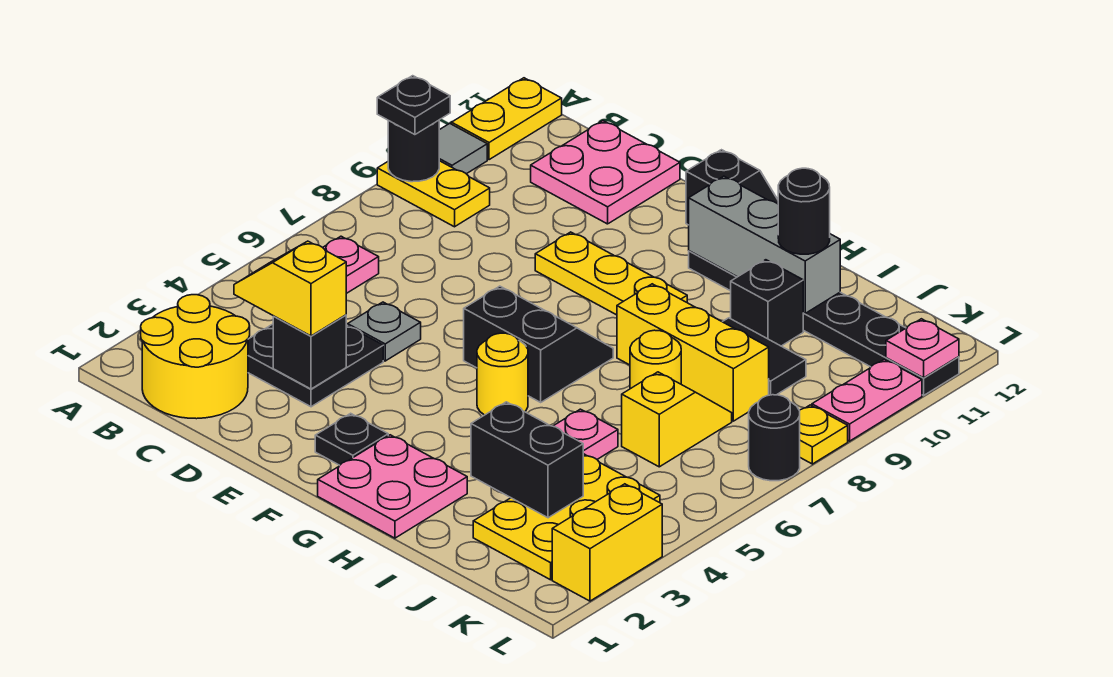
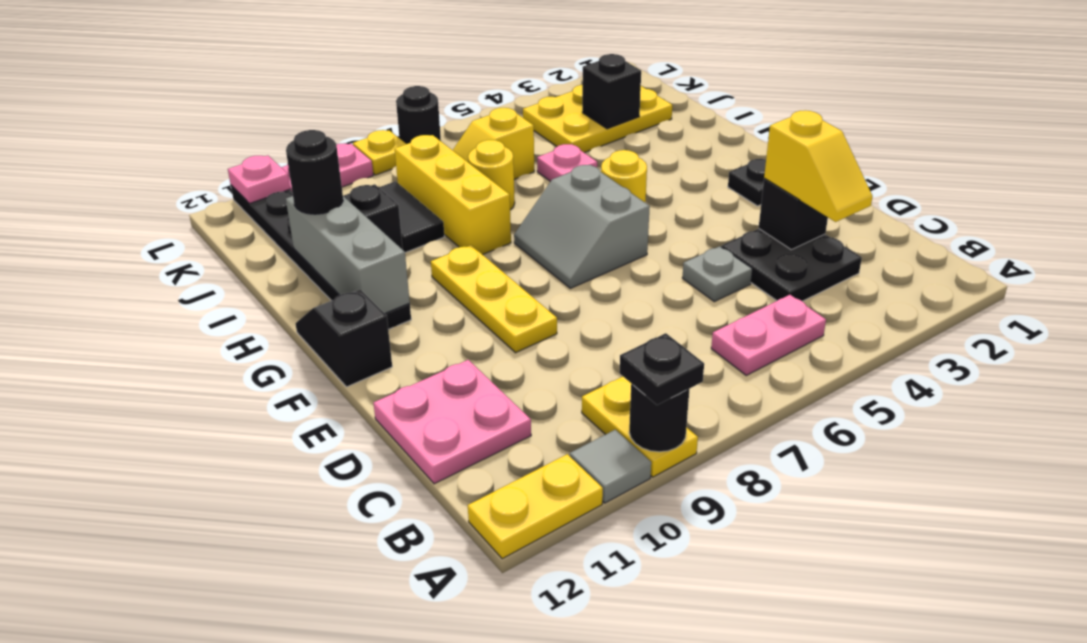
yellow round brick B1:C2 level 1 -> none
black slope F6:G7 level 1 top 6 -> grey slope F6:G7 level 1 top 6
pink plate G1:H2 level 1 -> none
black brick I3:J3 level 2 -> black brick J3 level 2
yellow brick L2:L3 level 1 -> none

